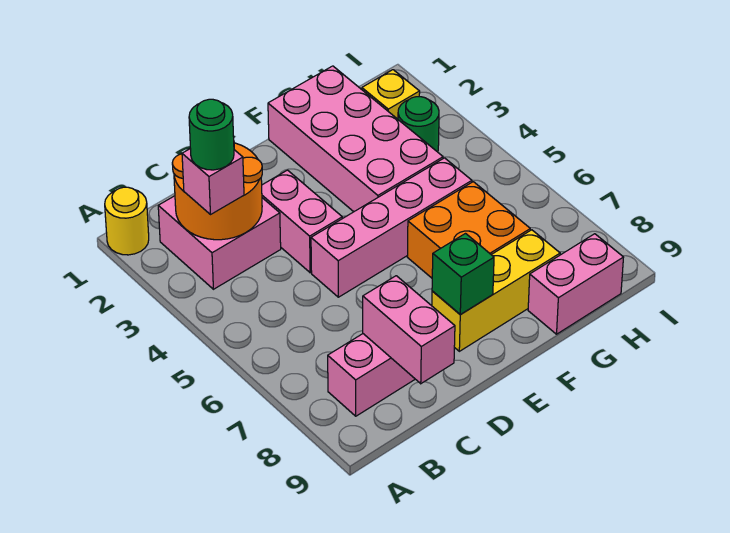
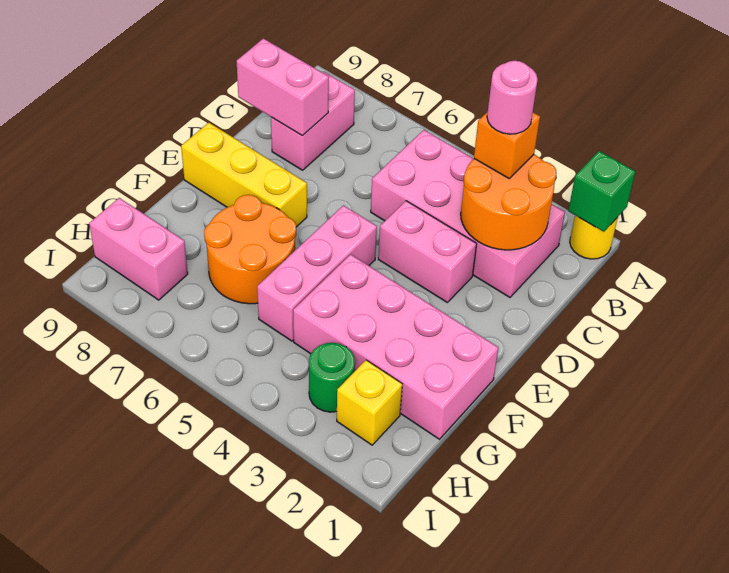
pink brick B2:C3 level 1 -> pink brick B2:C5 level 1
pink brick B3 level 3 -> orange brick B3 level 3
green round brick B3 level 4 -> pink round brick B3 level 4
pink brick D5:G5 level 1 -> pink brick E5:G5 level 1
yellow brick E8:G8 level 1 -> yellow brick E7:E9 level 1
green brick E8 level 2 -> green brick A1 level 2
orange brick F6:G7 level 1 -> orange round brick F6:G7 level 1
pink brick G9:H9 level 1 -> pink brick H8:H9 level 1

